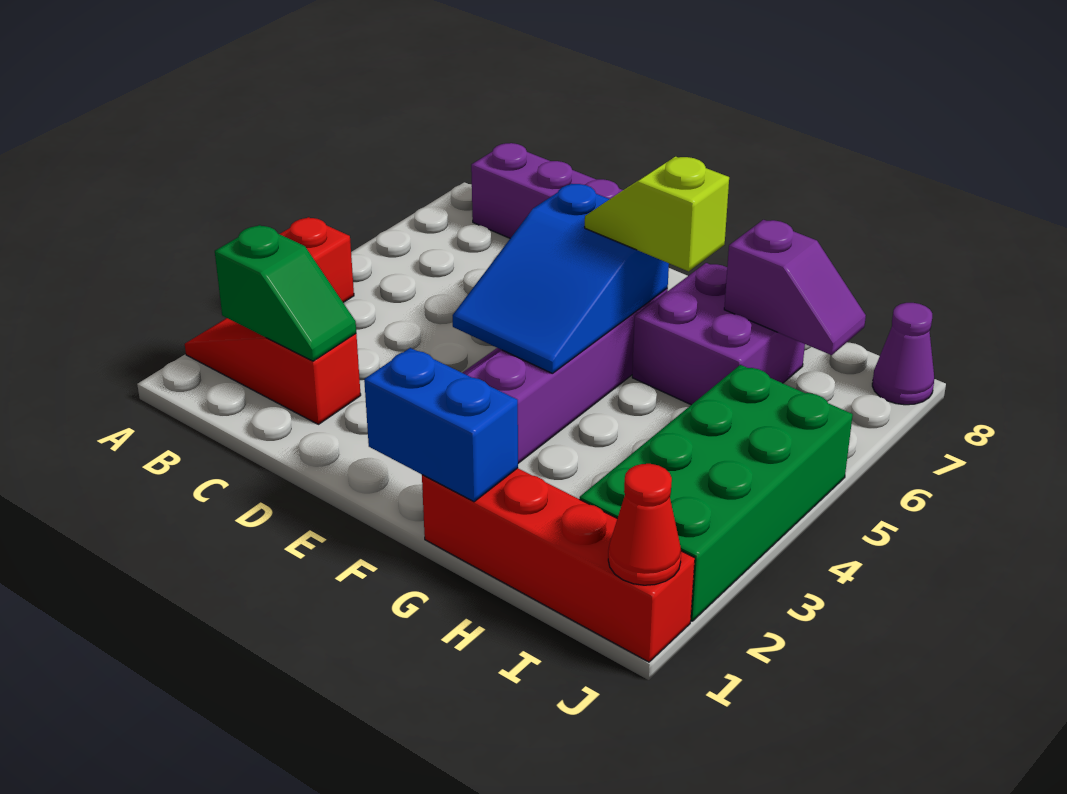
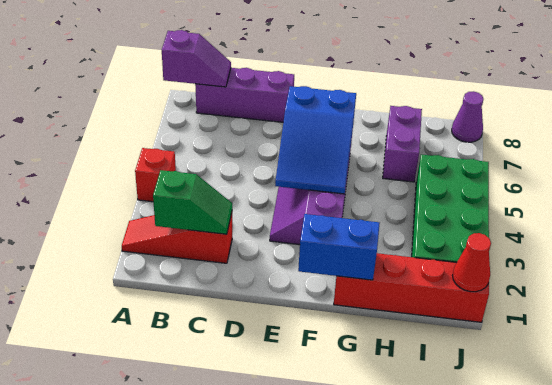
lime slope F6:G6 level 3 top G -> none
purple brick G6:H7 level 1 -> purple brick H6:H7 level 1
purple slope H7:I7 level 2 top H -> purple slope A8:B8 level 2 top A

